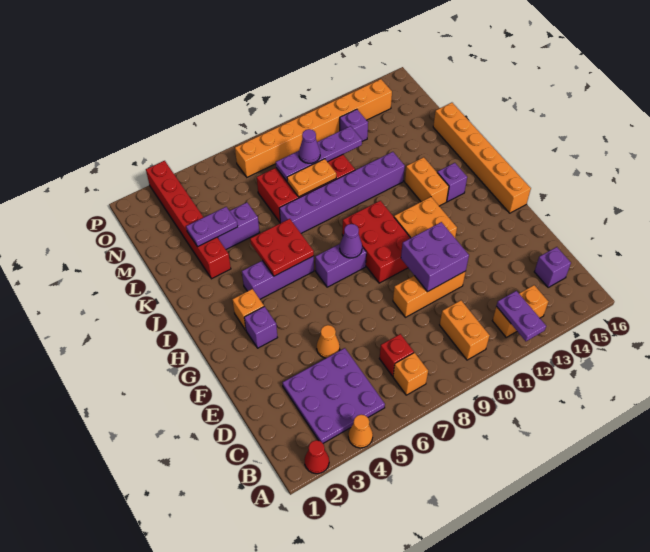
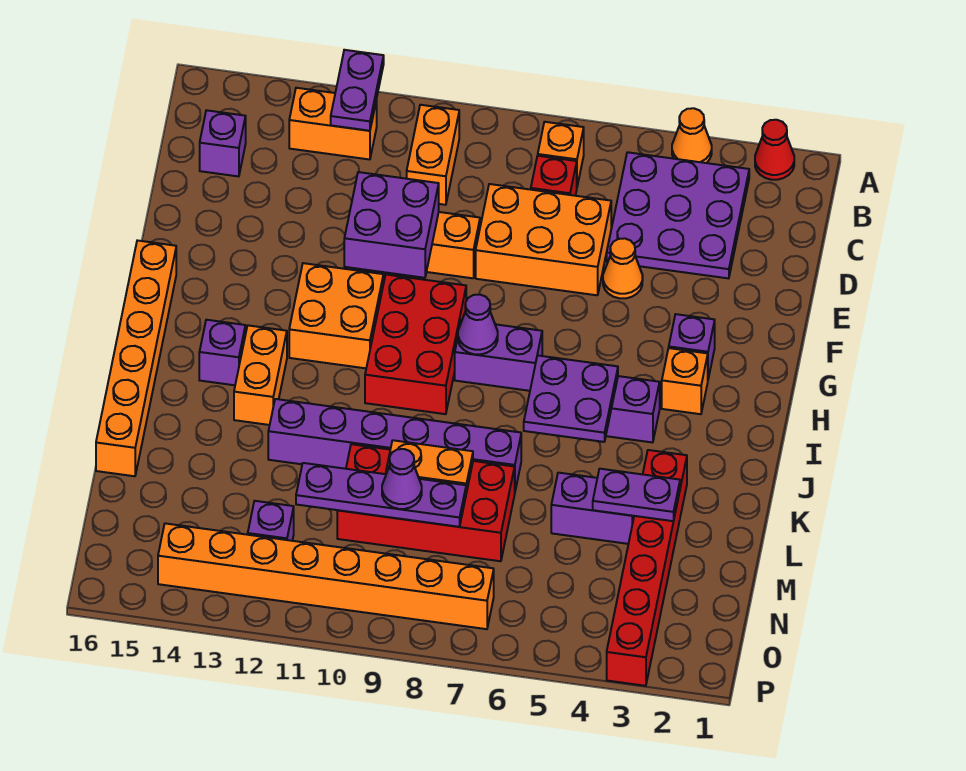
none -> orange brick D6:E8 level 1
red plate I5:J6 level 2 -> purple plate I5:J6 level 2

